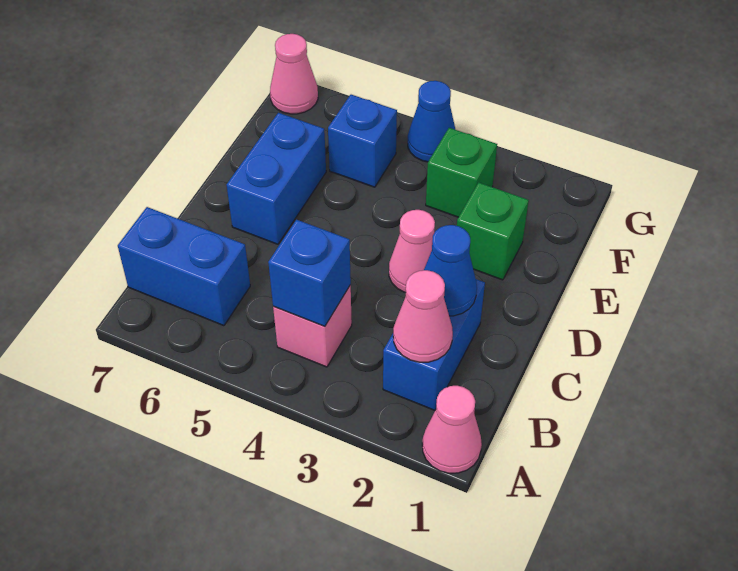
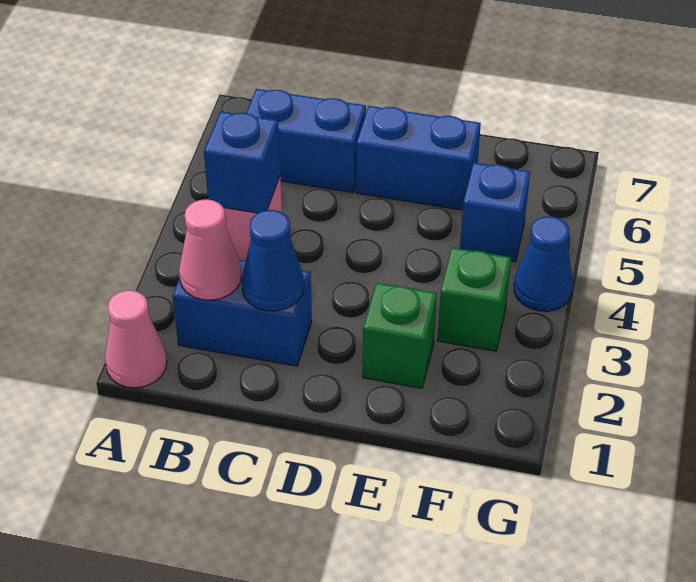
blue brick B6:B7 level 1 -> blue brick B6:C6 level 1
pink cone D3 level 1 -> none
pink cone G7 level 1 -> none

